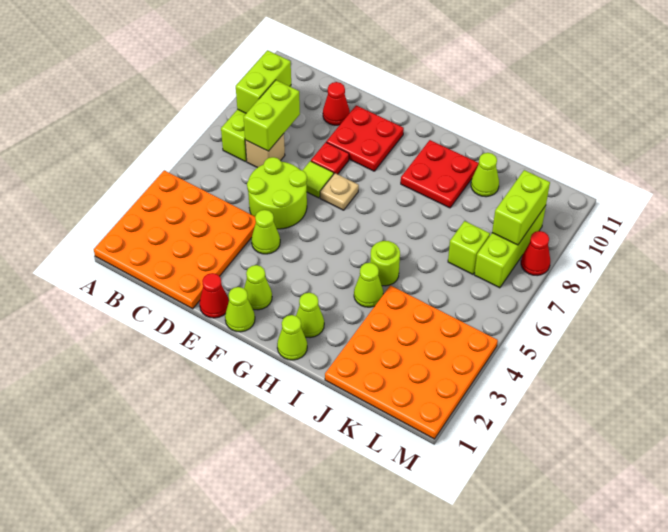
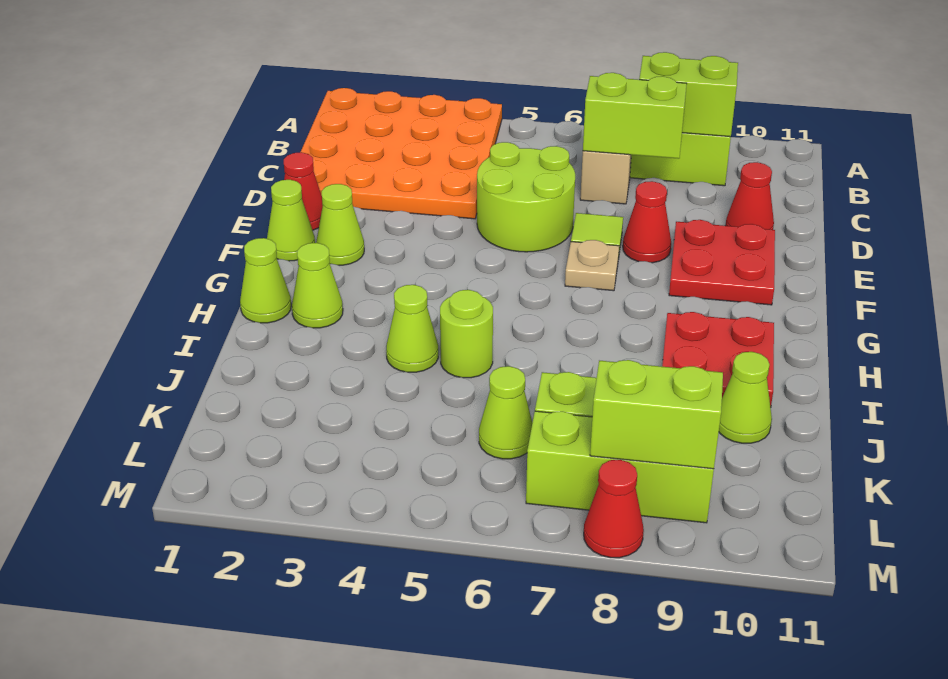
lime cone E4 level 1 -> lime cone K6 level 1
red plate E8 level 1 -> red cone E8 level 1
orange plate J1:M4 level 1 -> none

